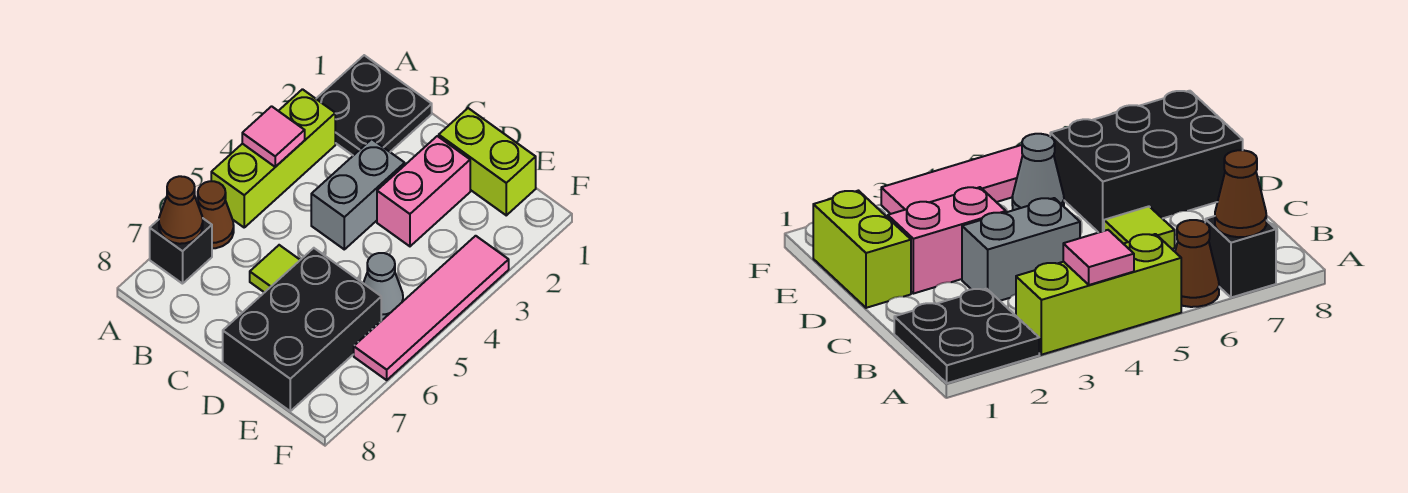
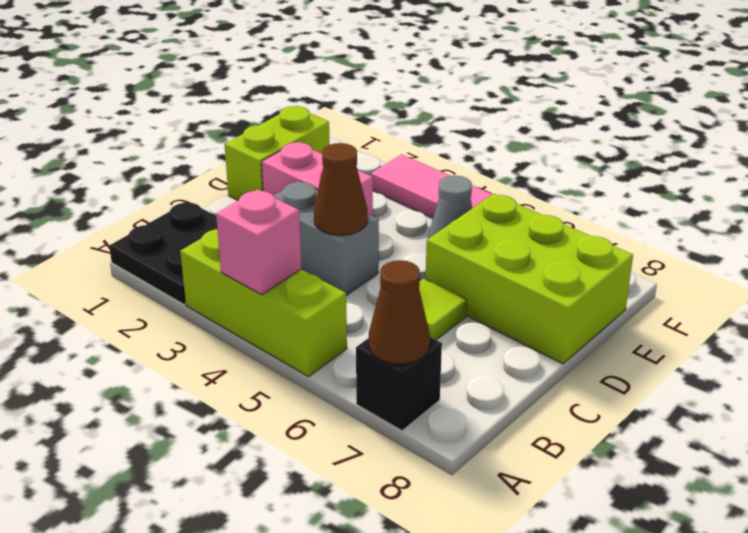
pink tile A4 level 2 -> pink brick A4 level 2
brown cone A6 level 1 -> brown cone C4 level 2
black brick D6:E8 level 1 -> lime brick D6:E8 level 1

